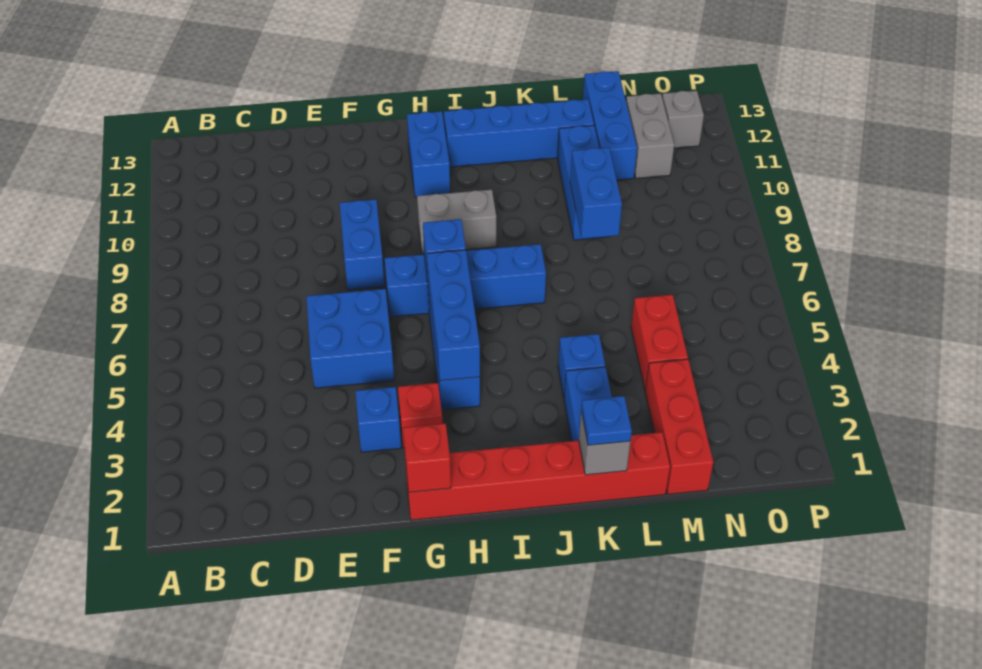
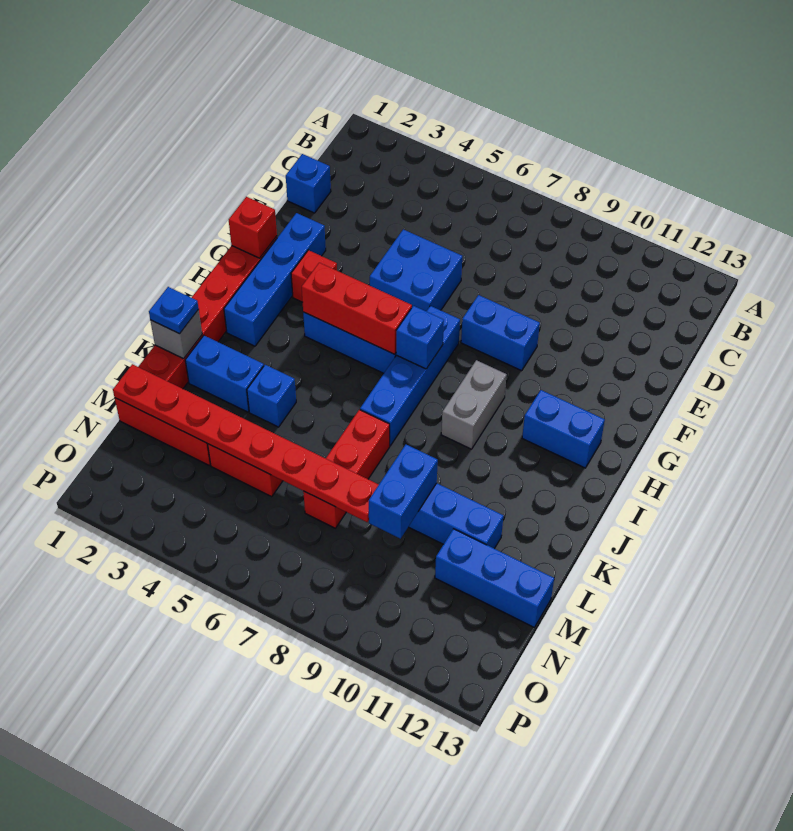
blue brick F3 level 1 -> blue brick D1 level 1
blue brick H4:H6 level 2 -> red brick H4:H6 level 2
blue brick I12:L12 level 1 -> blue brick F2:I2 level 1
none -> red brick K7:M7 level 1
blue brick L8:L9 level 2 -> blue brick L9:M9 level 2
none -> red plate M1:M8 level 2
grey brick N11:N12 level 1 -> none
grey brick O12 level 1 -> none

